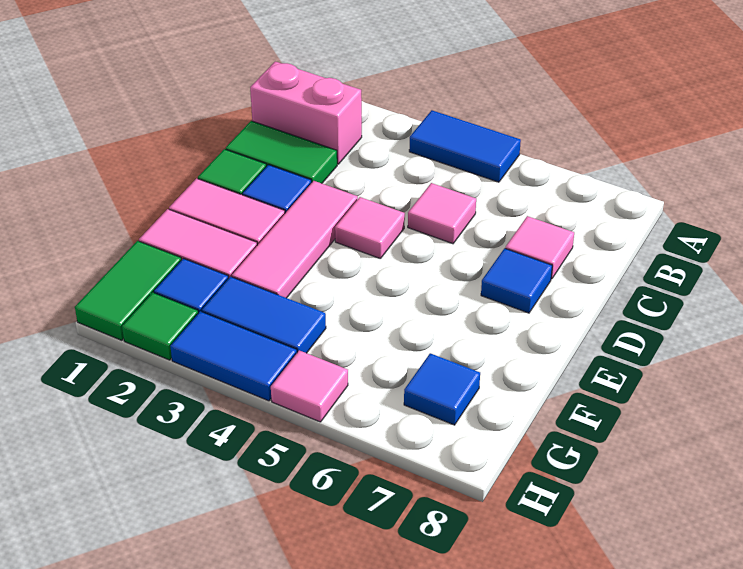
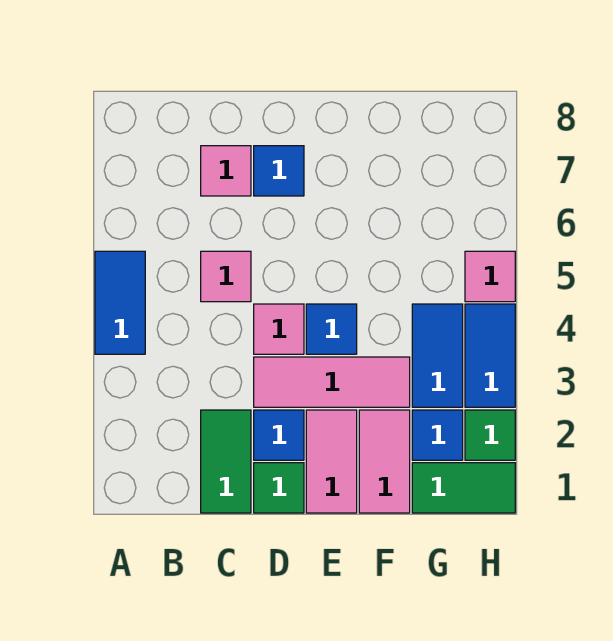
pink brick B1:B2 level 1 -> none
blue tile G7 level 1 -> blue tile E4 level 1

